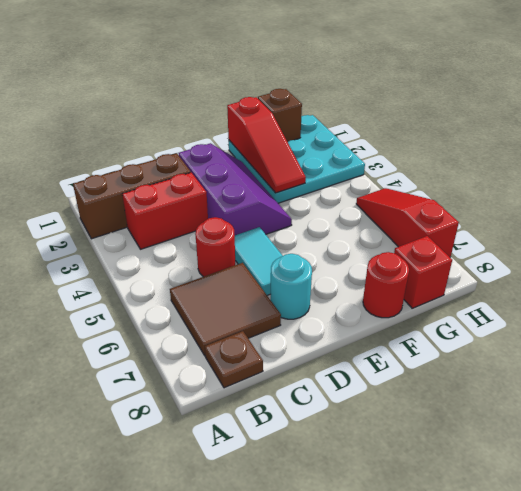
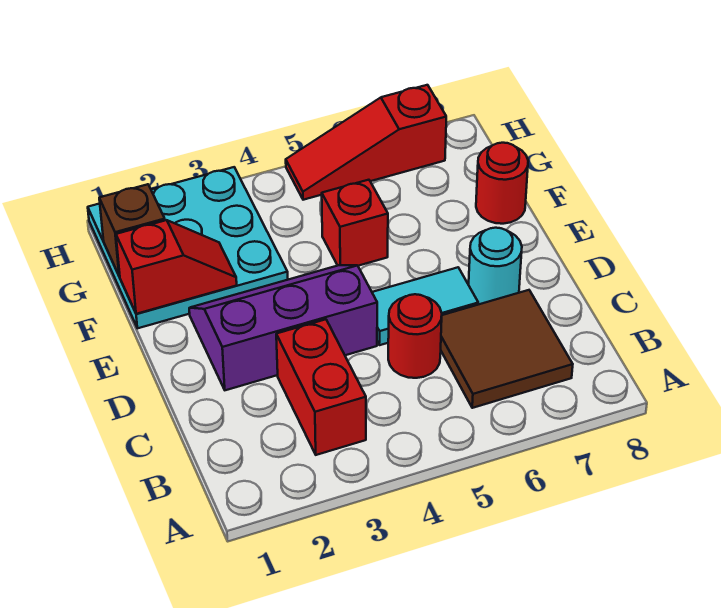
brown brick A2:C2 level 1 -> none
brown plate B8 level 1 -> none
red slope F1:F3 level 2 top 1 -> red slope F1:F2 level 2 top 1
red brick G8 level 1 -> red brick F5 level 1

